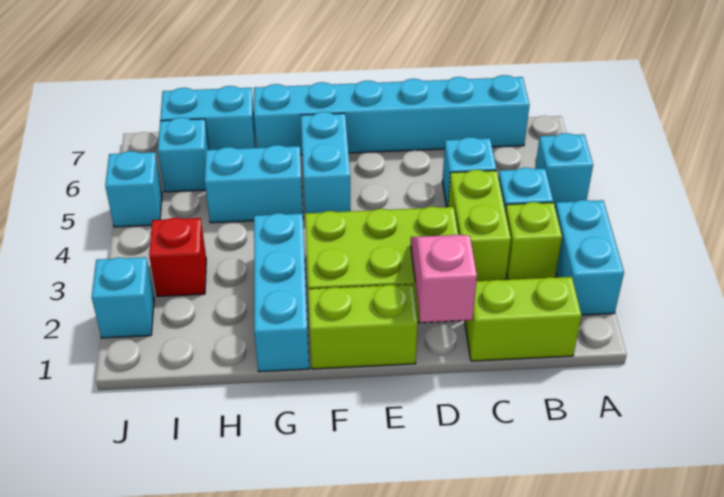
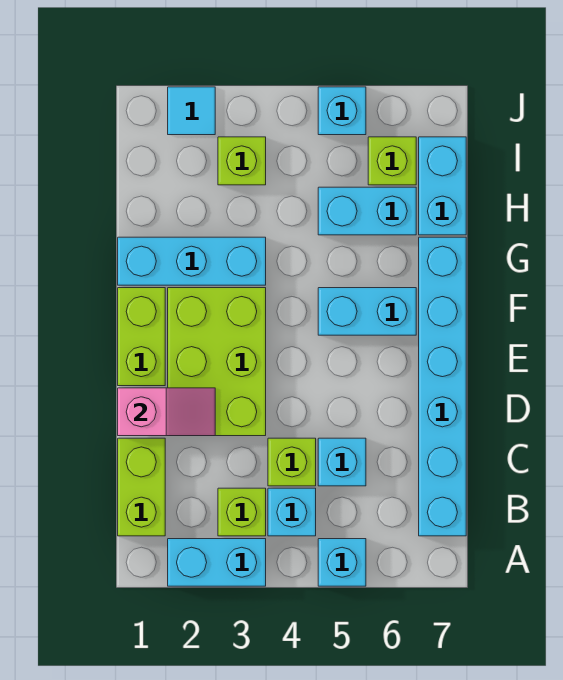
lime brick C3:C4 level 1 -> lime brick C4 level 1
cyan brick G5:H5 level 1 -> cyan brick H5:H6 level 1
red brick I3 level 1 -> lime brick I3 level 1
cyan brick I6 level 1 -> lime brick I6 level 1
cyan brick J2 level 1 -> cyan tile J2 level 1

